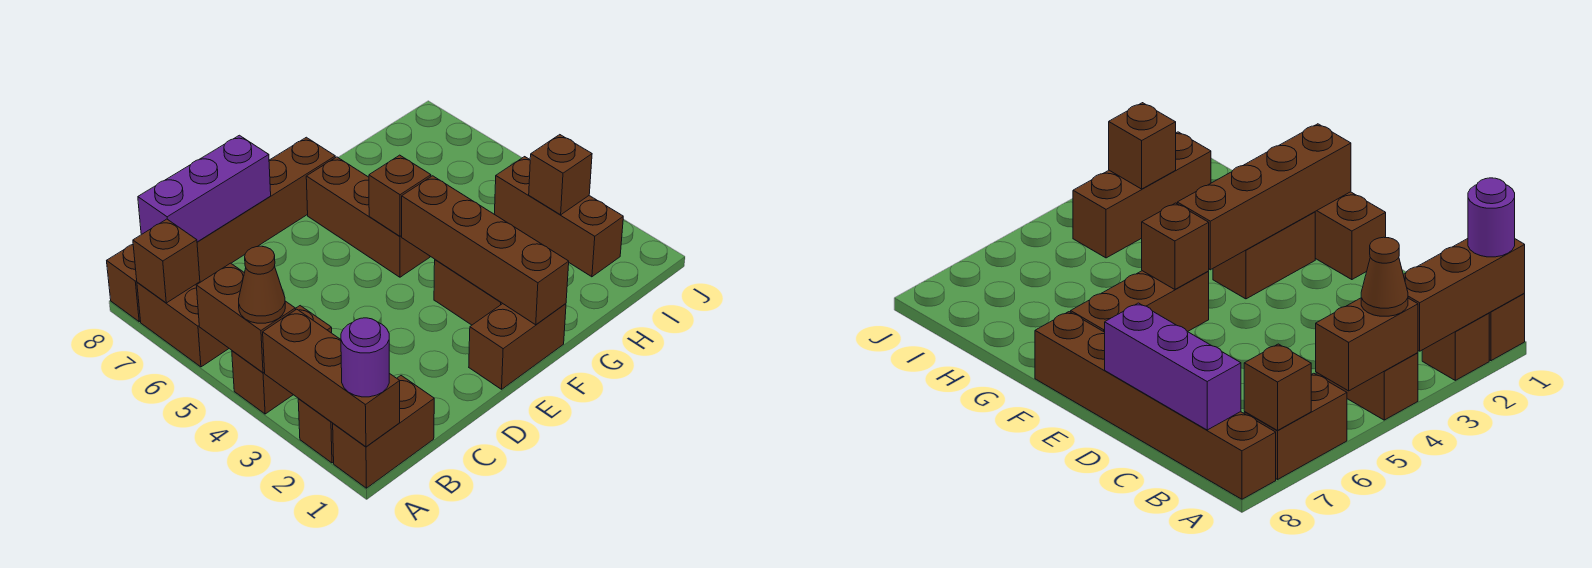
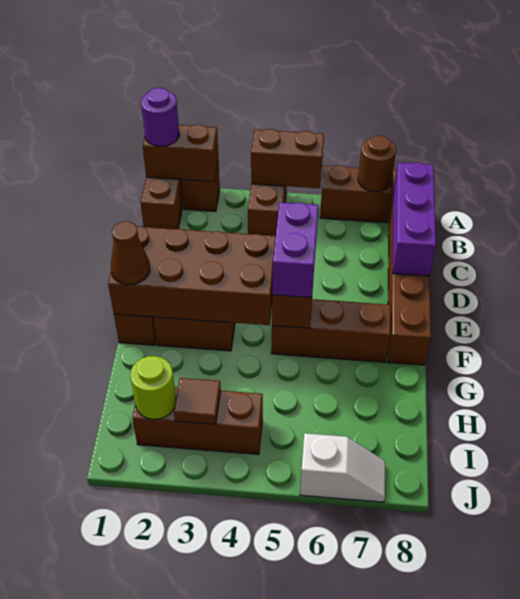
brown brick A1:A3 level 2 -> brown brick A1:A2 level 2
brown cone A4 level 3 -> brown cone F1 level 3
brown brick A7 level 2 -> brown round brick A7 level 2
none -> purple brick E5:F5 level 3
brown brick F1:F4 level 2 -> brown brick E1:F4 level 2
none -> lime round brick I2 level 2
brown brick I3 level 2 -> brown tile I3 level 2
none -> white slope J6:J7 level 1 top 6

